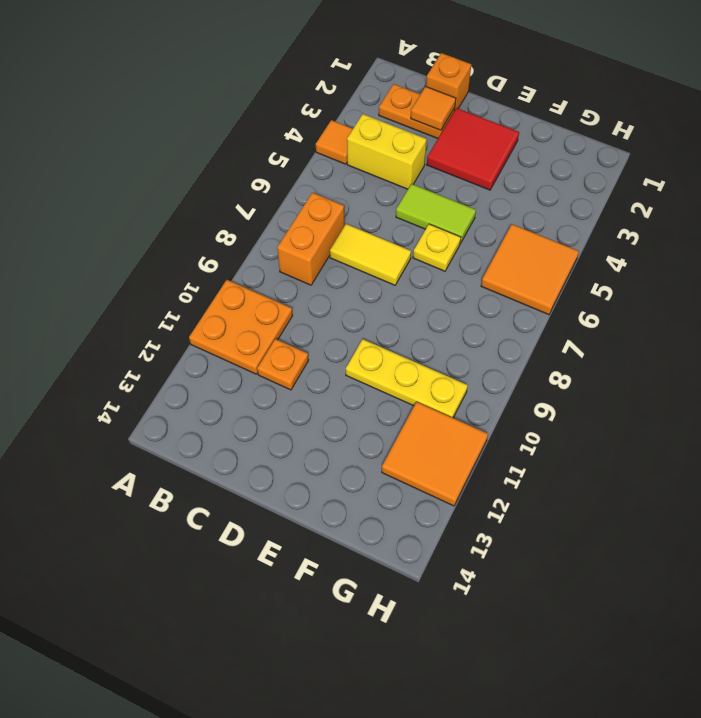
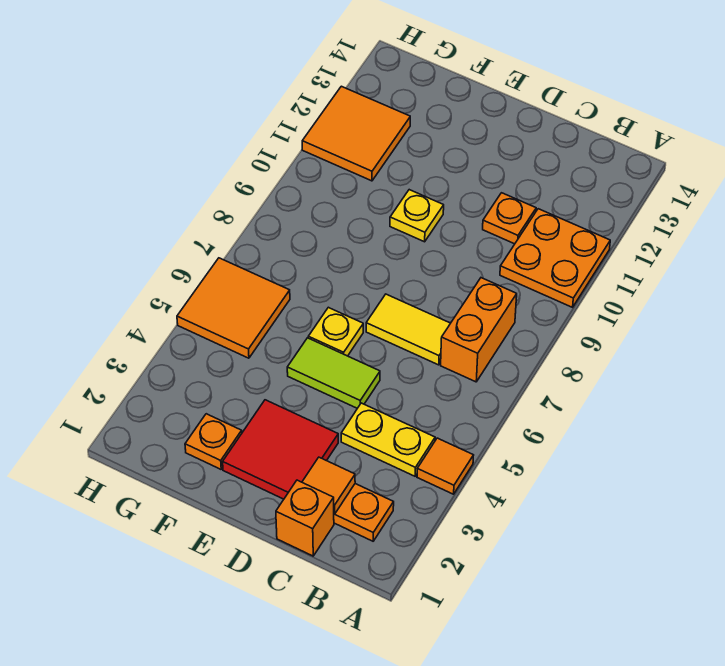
yellow brick B4:C4 level 1 -> yellow plate B4:C4 level 1
yellow plate E10:G10 level 1 -> yellow plate E10 level 1
none -> orange plate F2 level 1

